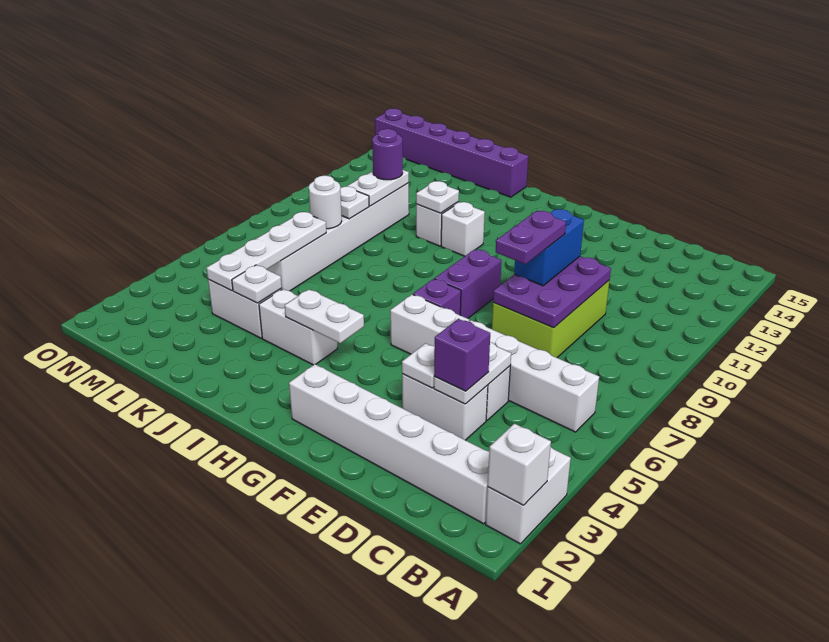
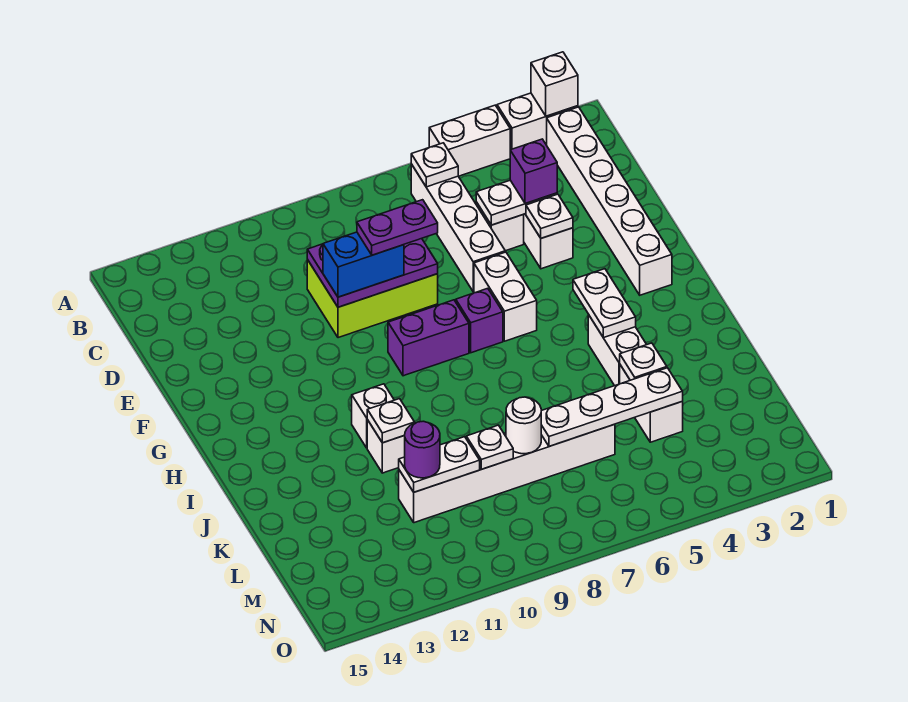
none -> white brick A4:A5 level 1
none -> white plate B6 level 2
purple brick J15:O15 level 1 -> none

